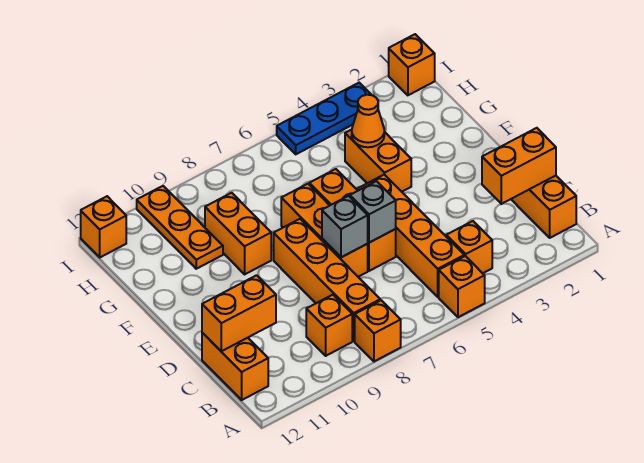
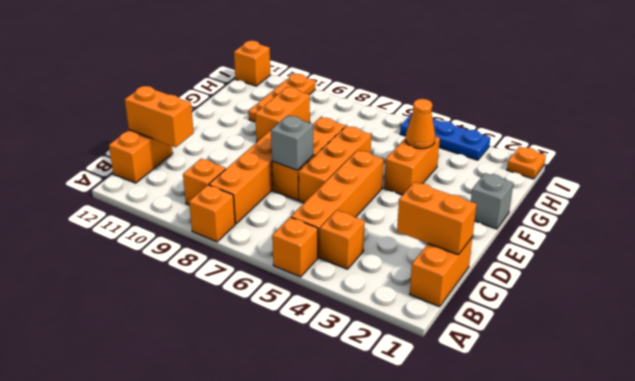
grey brick D6 level 2 -> grey brick F1 level 1
orange brick I1 level 1 -> orange plate I1 level 1

